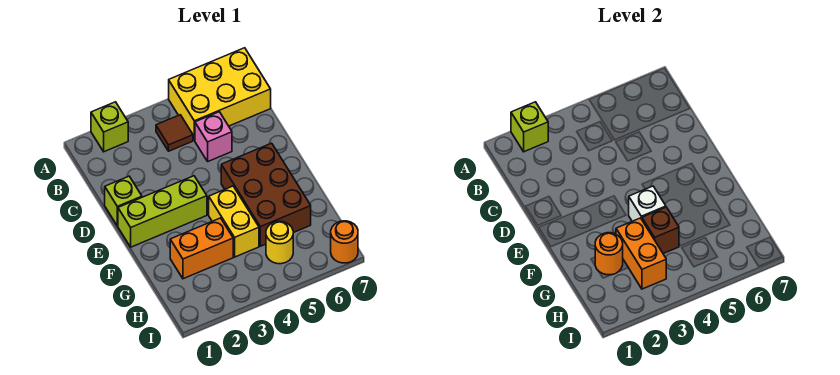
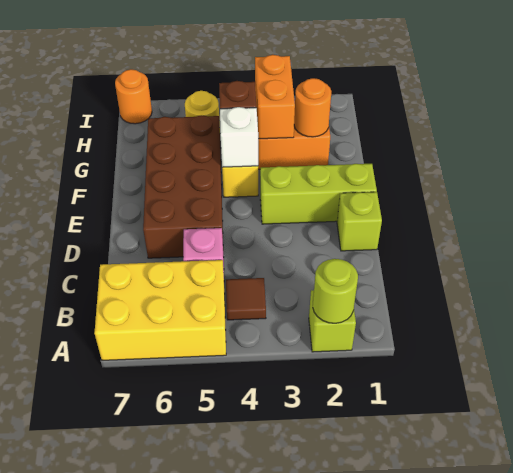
lime brick A2 level 2 -> lime round brick A2 level 2
brown brick E5:G6 level 1 -> brown brick D5:G6 level 1

